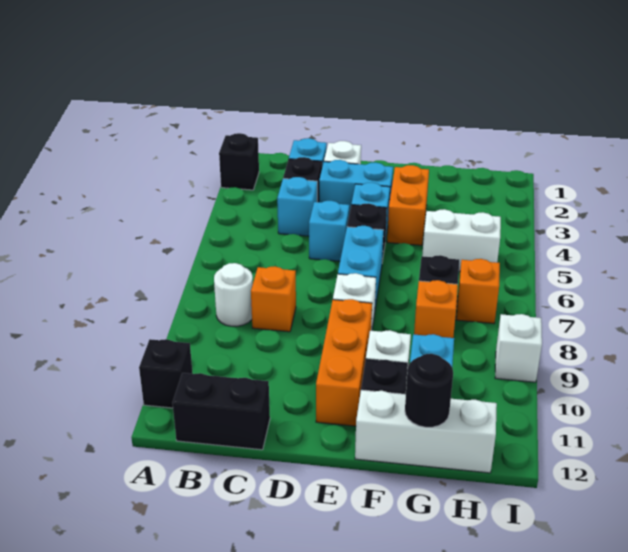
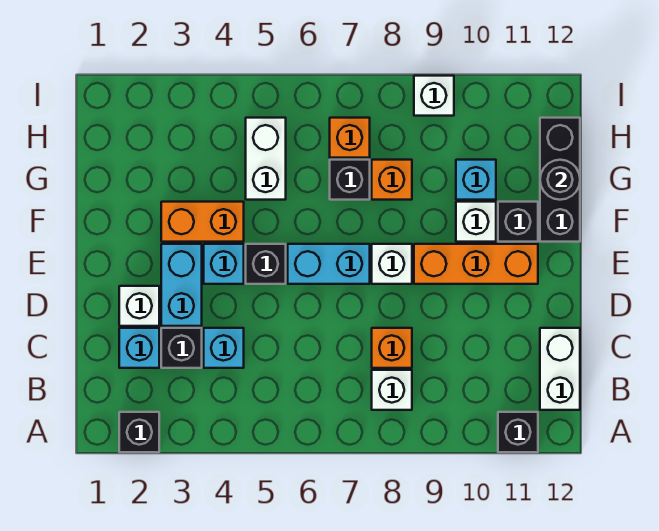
white round brick B8 level 1 -> white brick B8 level 1
black brick B12:C12 level 1 -> white brick B12:C12 level 1
cyan brick D5 level 1 -> none
white brick F12:H12 level 1 -> black brick F12:H12 level 1

